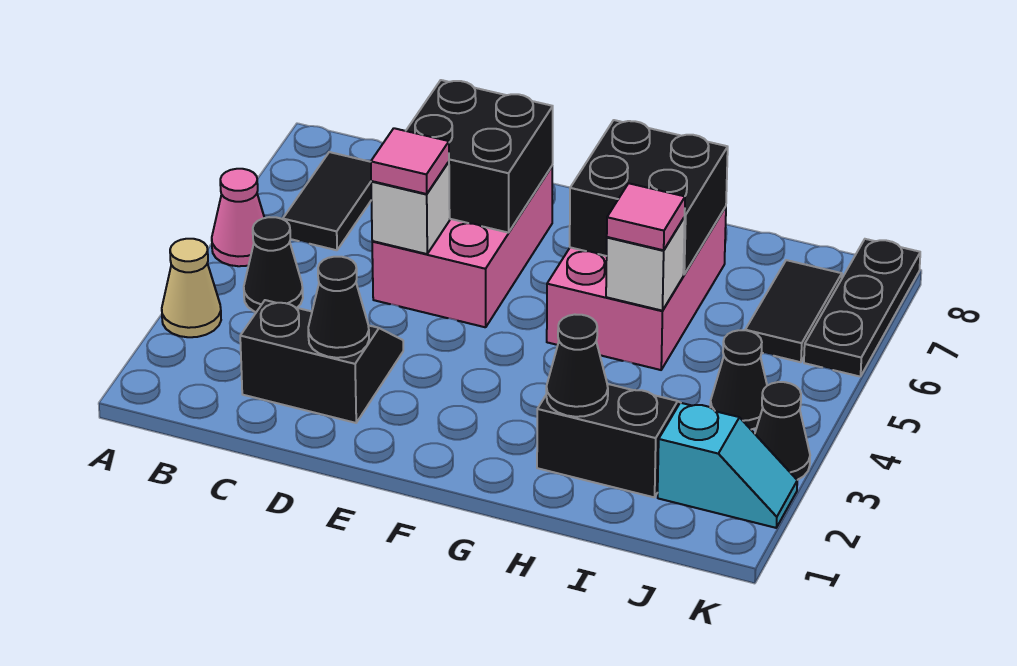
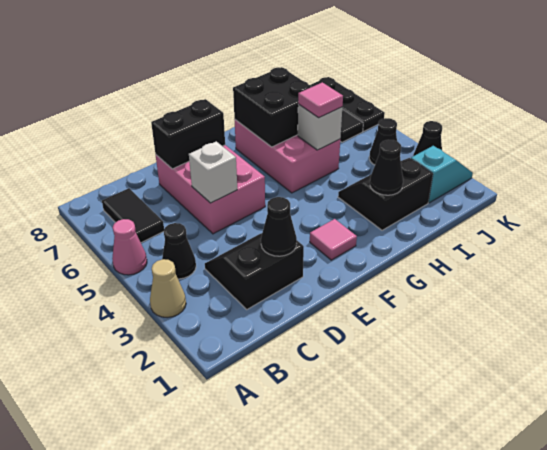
pink tile D5 level 3 -> pink tile F2 level 1
black brick D6:E7 level 2 -> black brick D7:E7 level 2

